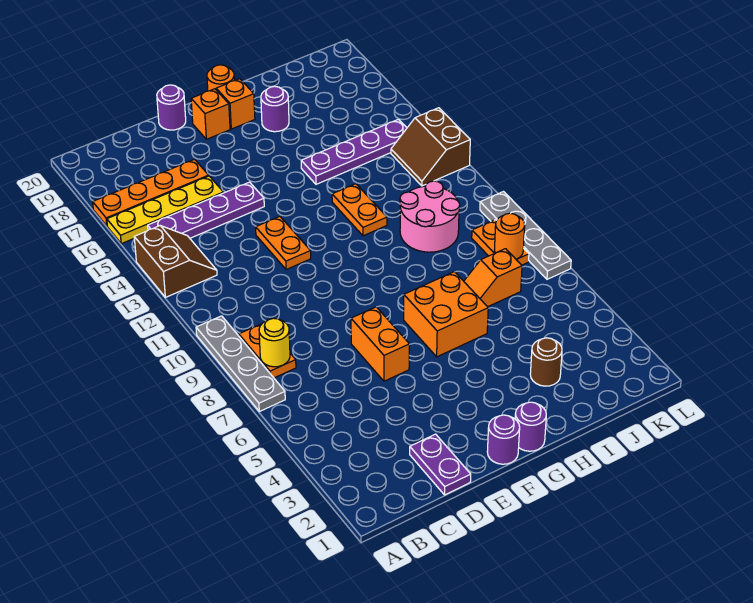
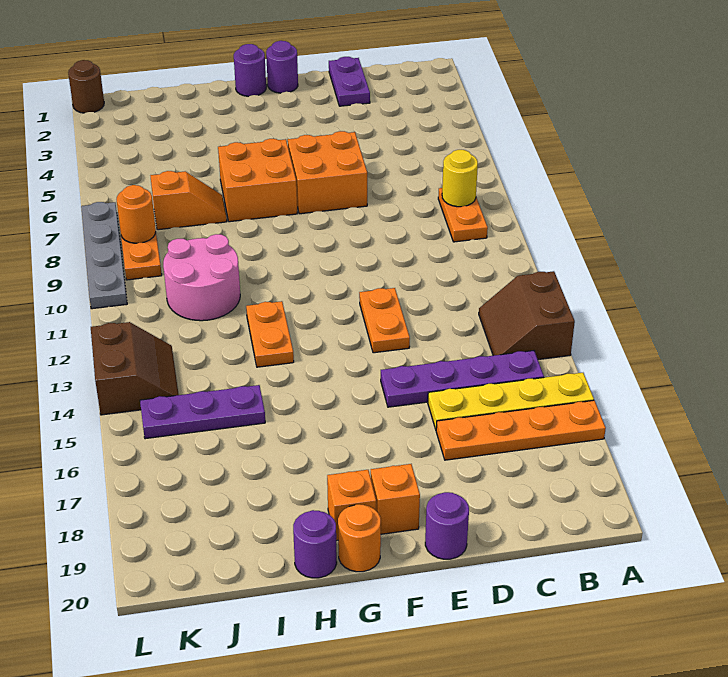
grey plate A7:A10 level 1 -> none
orange brick E6:E7 level 1 -> orange brick E6:F7 level 1
purple plate H15:K15 level 1 -> purple plate I15:K15 level 1
purple round brick H18 level 1 -> purple round brick H20 level 1
brown round brick I3 level 1 -> brown round brick L1 level 1

